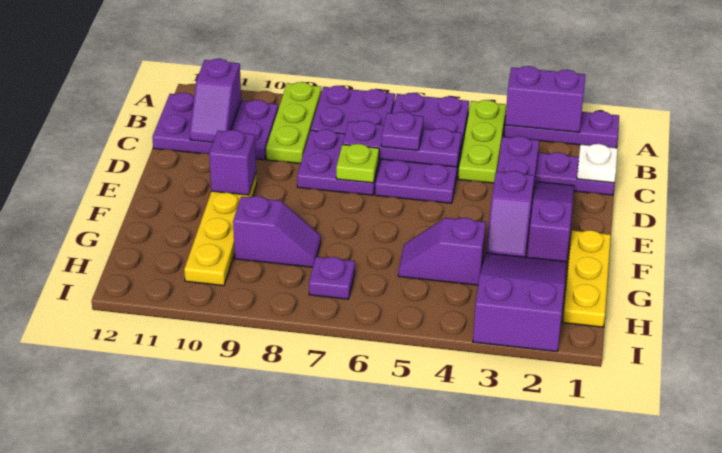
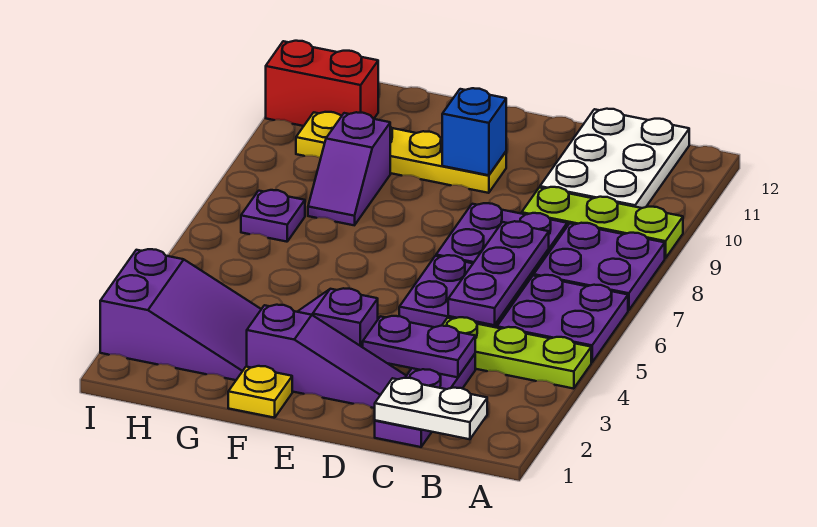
purple plate A1:A3 level 1 -> none
purple brick A2:A3 level 2 -> none
purple plate B10:C12 level 1 -> white plate B10:C12 level 1
purple slope B11:C11 level 2 top B -> none
white plate C1 level 2 -> white plate B1:C1 level 2
purple plate C6 level 3 -> none
lime plate D7 level 2 -> none
purple brick E10 level 2 -> blue brick E10 level 2
yellow plate F1:H1 level 1 -> yellow plate F1 level 1
purple slope G4:G5 level 1 top 4 -> none
none -> red brick H11:I11 level 1

